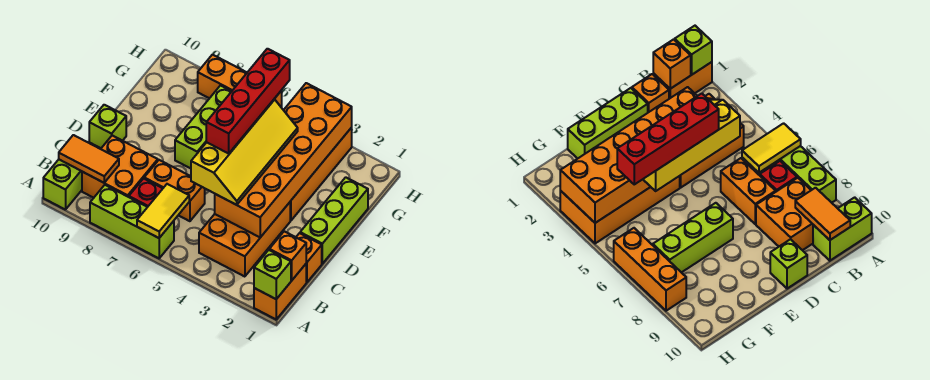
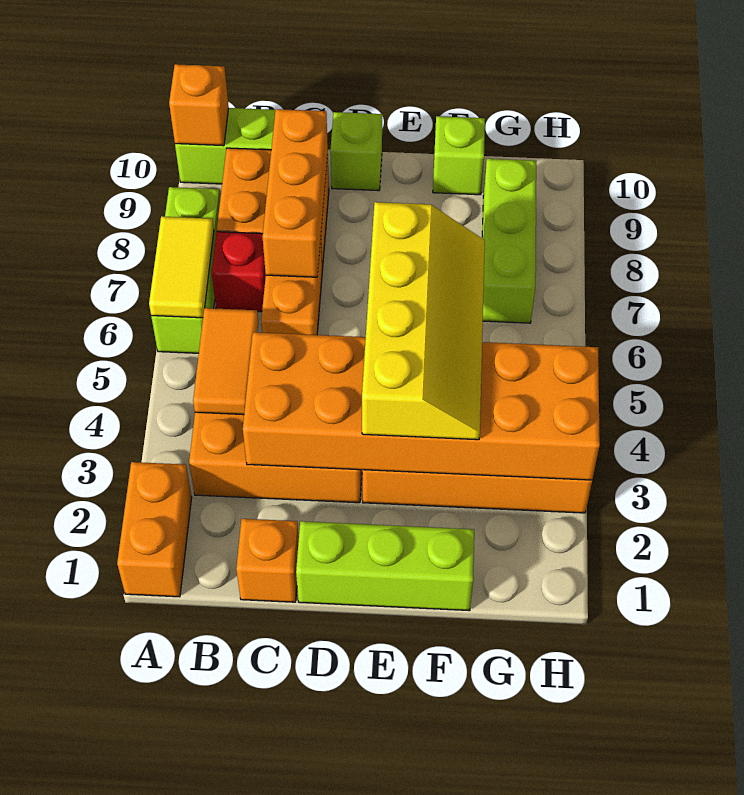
orange brick A1:B1 level 1 -> orange brick A1:A2 level 1
lime brick A1 level 2 -> lime brick F10 level 1
yellow tile A6:B6 level 2 -> yellow tile A6:A7 level 2
orange brick B1 level 2 -> orange brick A10 level 2
orange tile B9:B10 level 2 -> orange tile B4:B5 level 2
yellow slope C4:F5 level 3 top 5 -> yellow slope E3:F6 level 3 top E
red brick D5:G5 level 4 -> none
lime brick E7:G7 level 1 -> lime brick G7:G9 level 1
orange brick H6:H8 level 1 -> orange brick C7:C9 level 2

